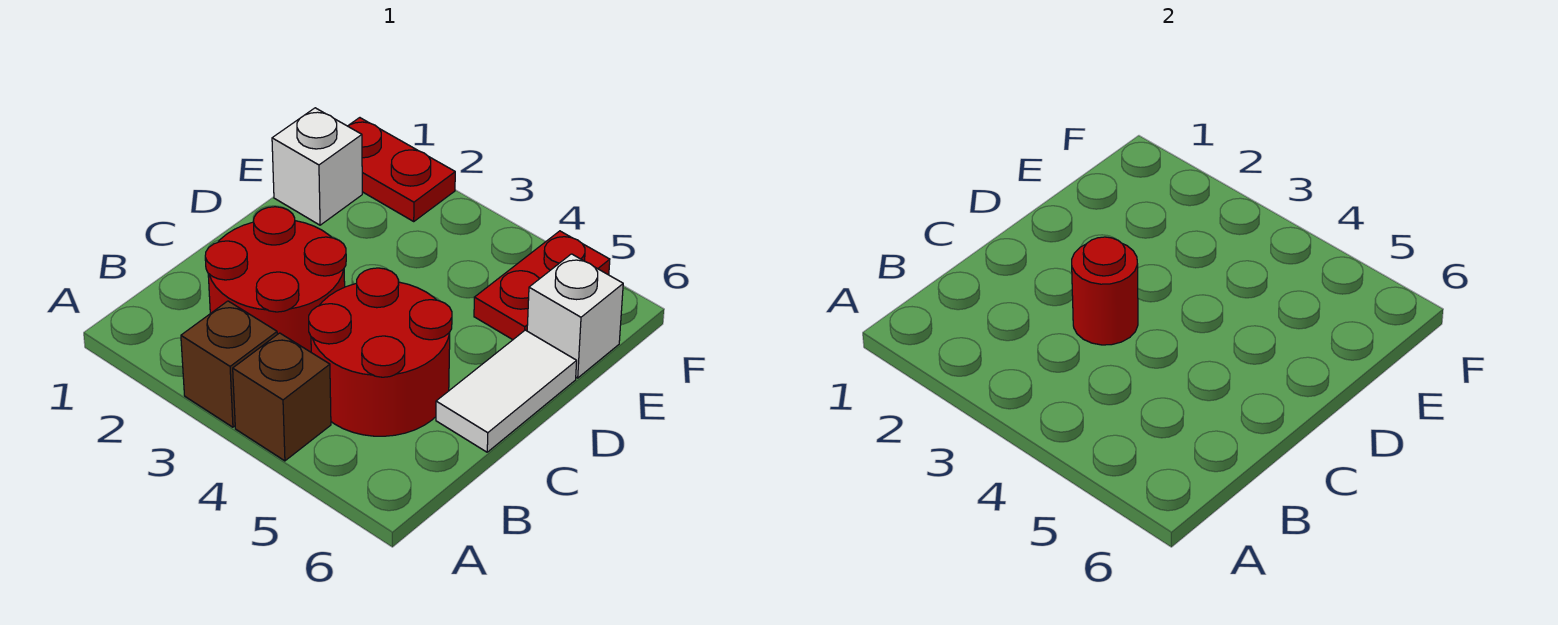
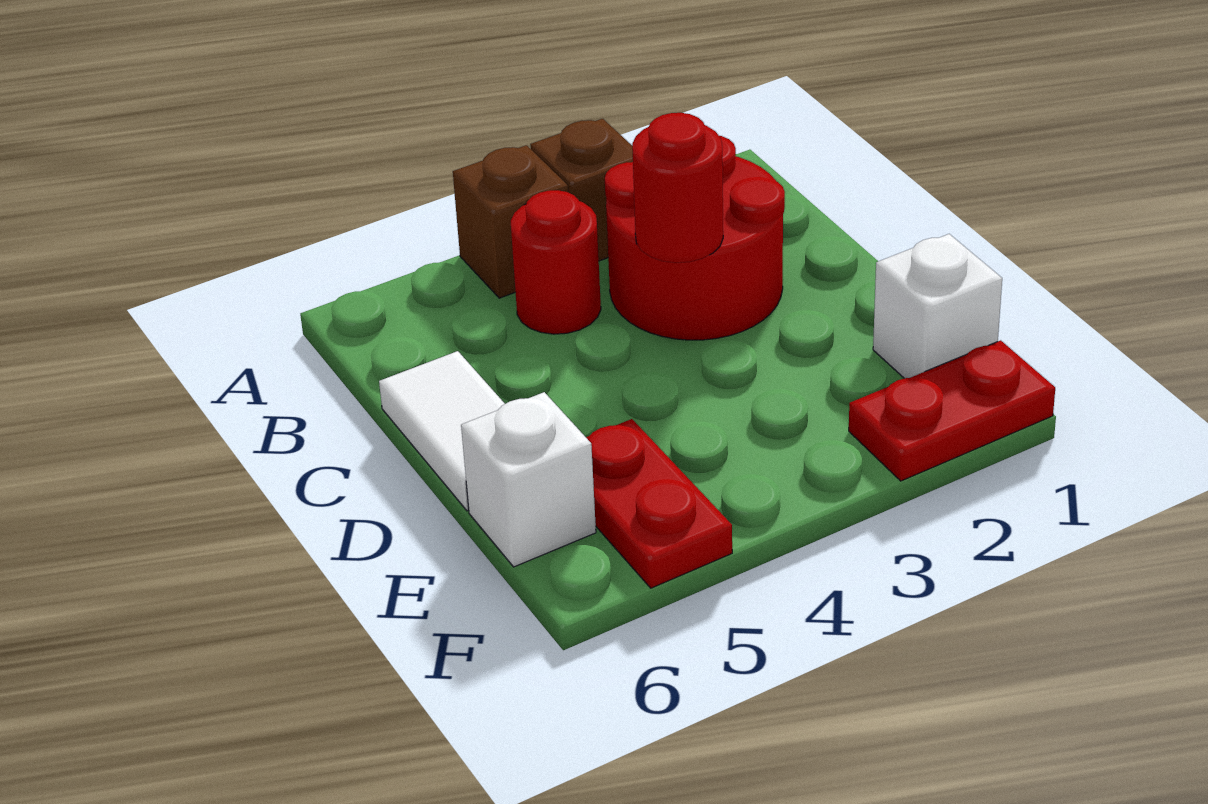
red round brick B4:C5 level 1 -> red round brick B4 level 1

